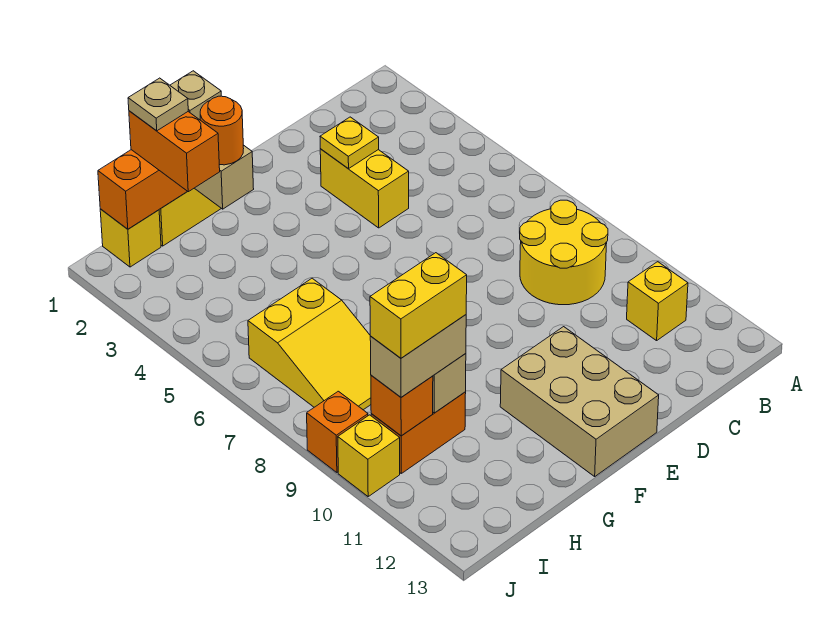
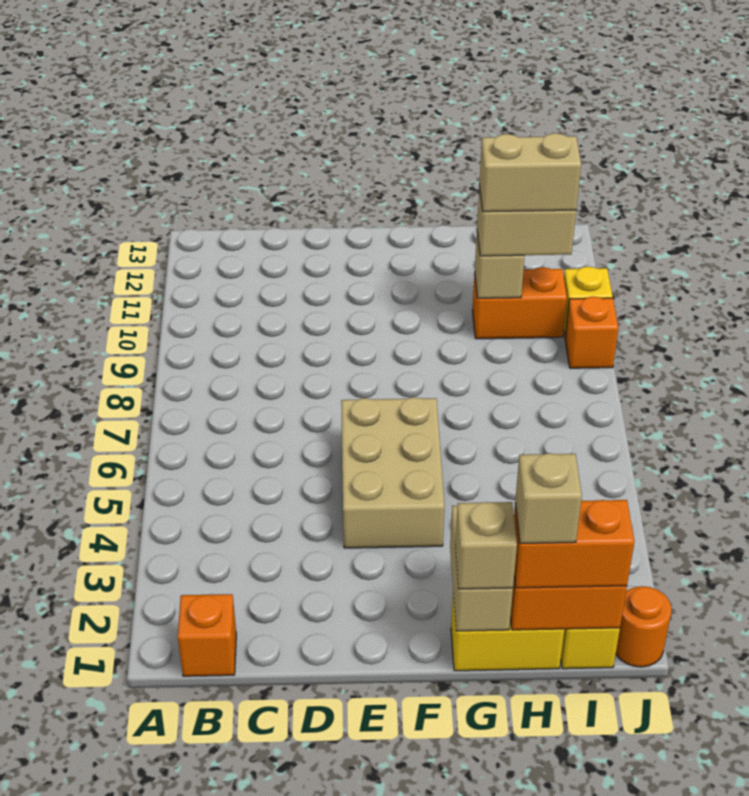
yellow round brick B8:C9 level 1 -> none
yellow brick B11 level 1 -> none
yellow brick D3:D4 level 1 -> none
yellow plate D3 level 2 -> none
tan brick E11:F13 level 1 -> tan brick E4:F6 level 1
orange round brick G2 level 3 -> orange round brick J1 level 1
orange brick H1:H2 level 3 -> orange brick H1:I1 level 3
tan plate H1 level 4 -> tan brick H1 level 4
yellow slope H6:I8 level 1 top 6 -> none
yellow brick H10:I10 level 4 -> tan brick H10:I10 level 4
orange brick I10 level 2 -> orange brick B1 level 1

